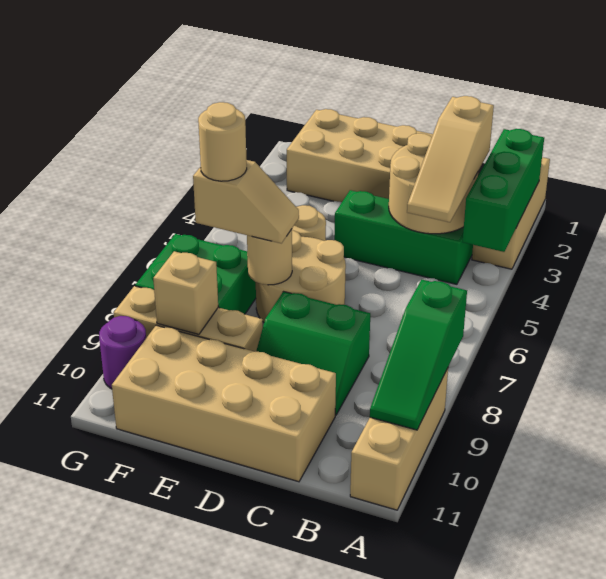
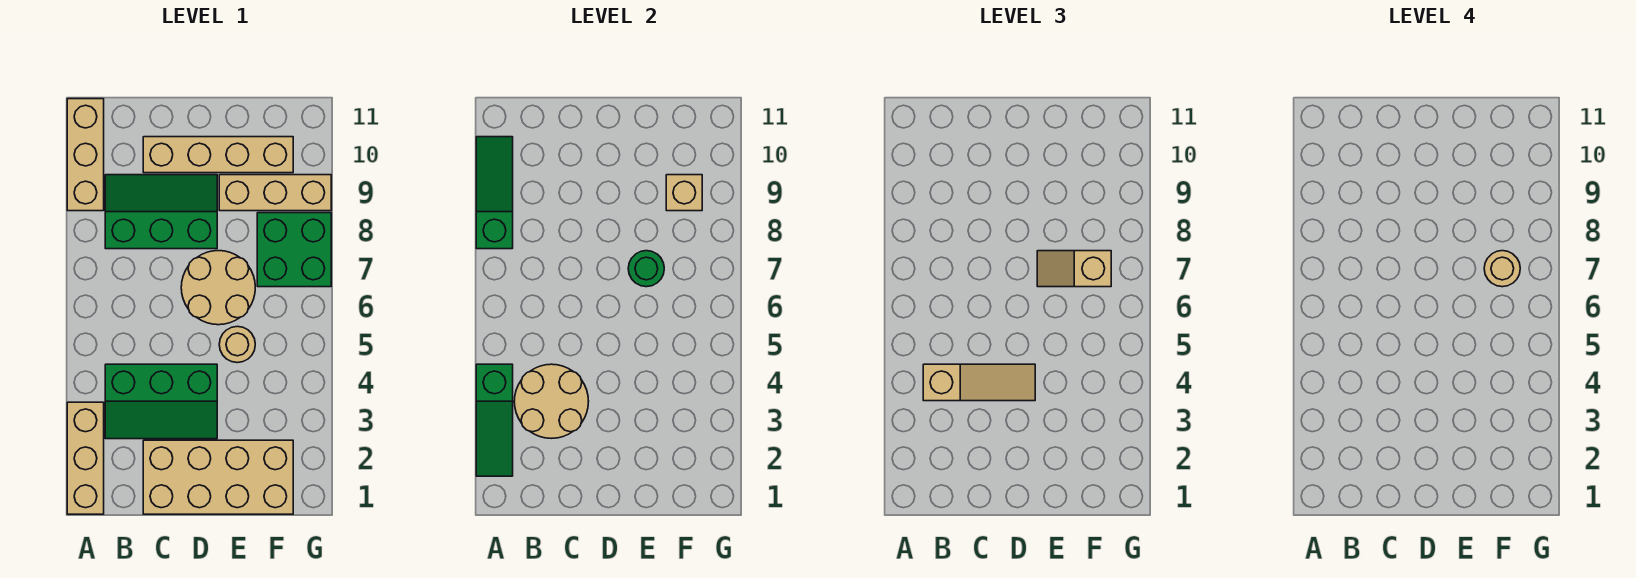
green brick A2:A4 level 2 -> green slope A2:A4 level 2 top 4
tan slope B3:B5 level 3 top 3 -> tan slope B4:D4 level 3 top B
green slope C8:D9 level 1 top 8 -> green slope B8:D9 level 1 top 8
tan brick C10:F11 level 1 -> tan brick C10:F10 level 1
tan round brick E7 level 2 -> green round brick E7 level 2
purple round brick G10 level 1 -> none

